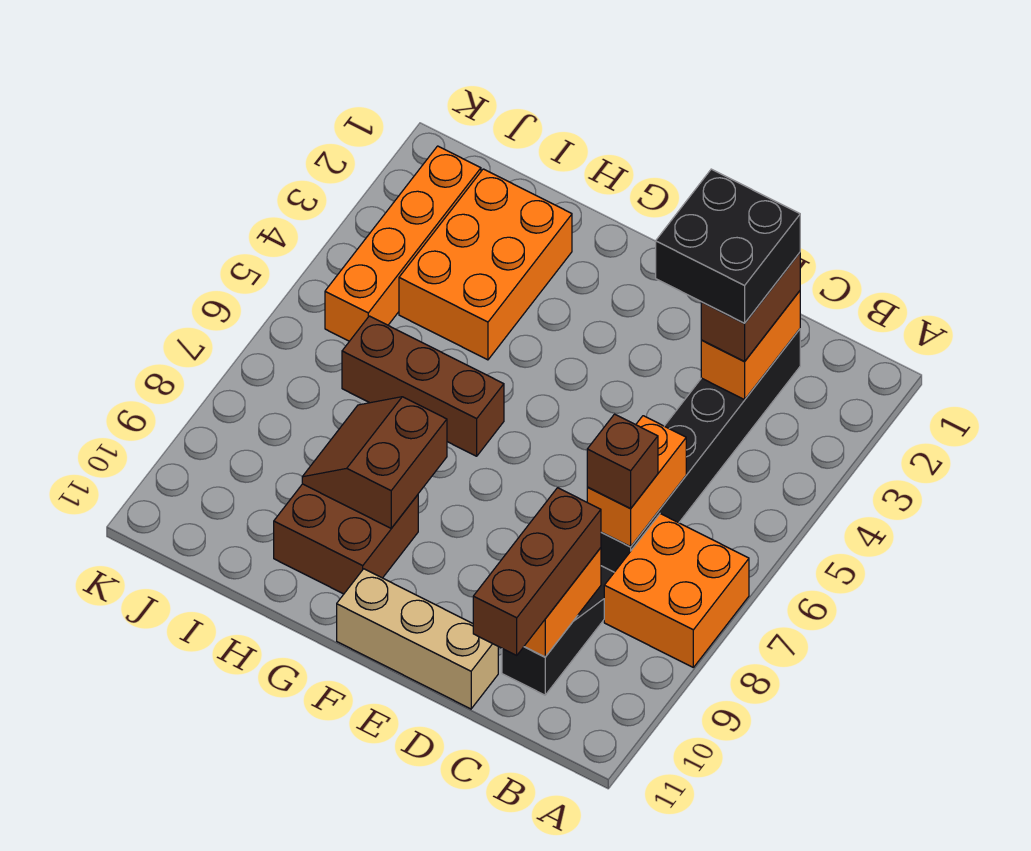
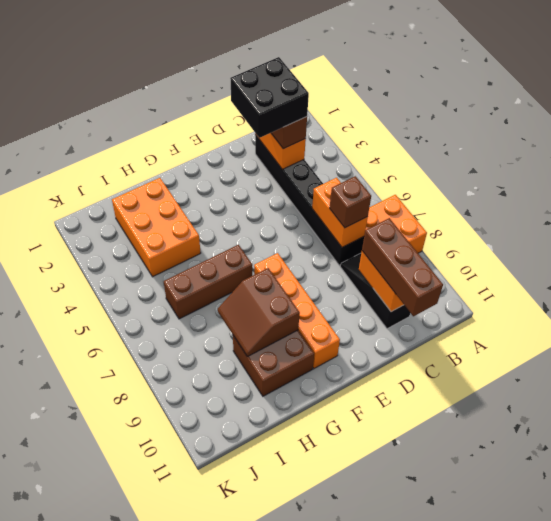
tan brick D11:F11 level 1 -> none
orange brick J2:J5 level 1 -> orange brick F7:F10 level 1

